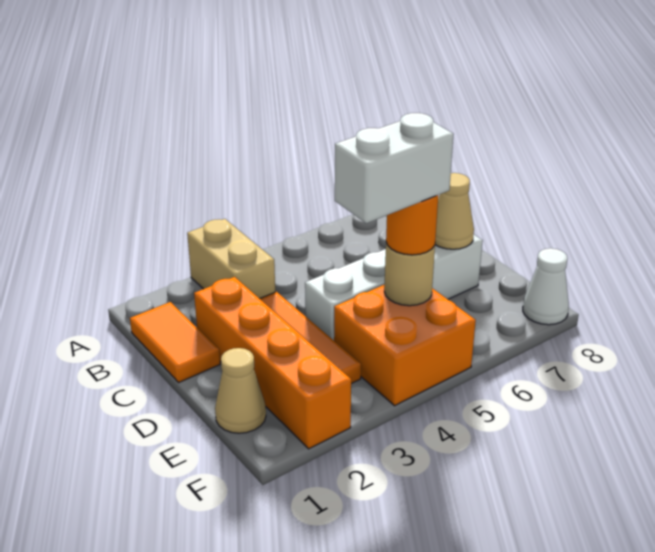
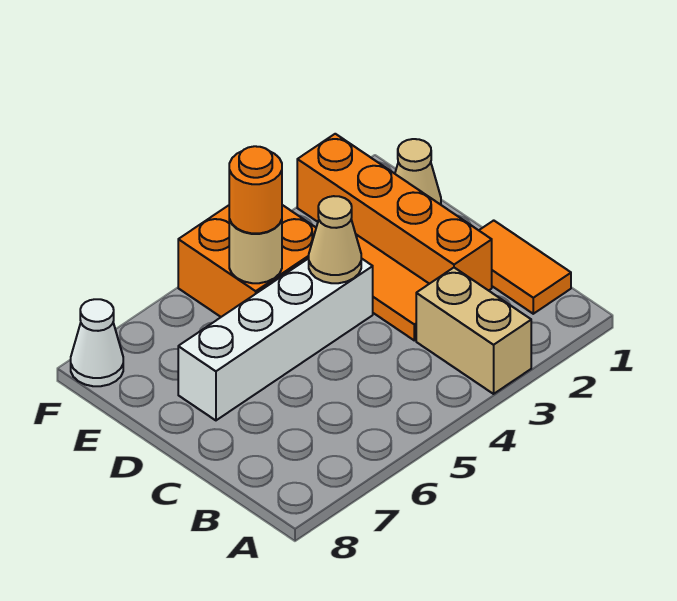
tan cone D7 level 2 -> tan cone D4 level 2
white brick E4:E5 level 4 -> none

